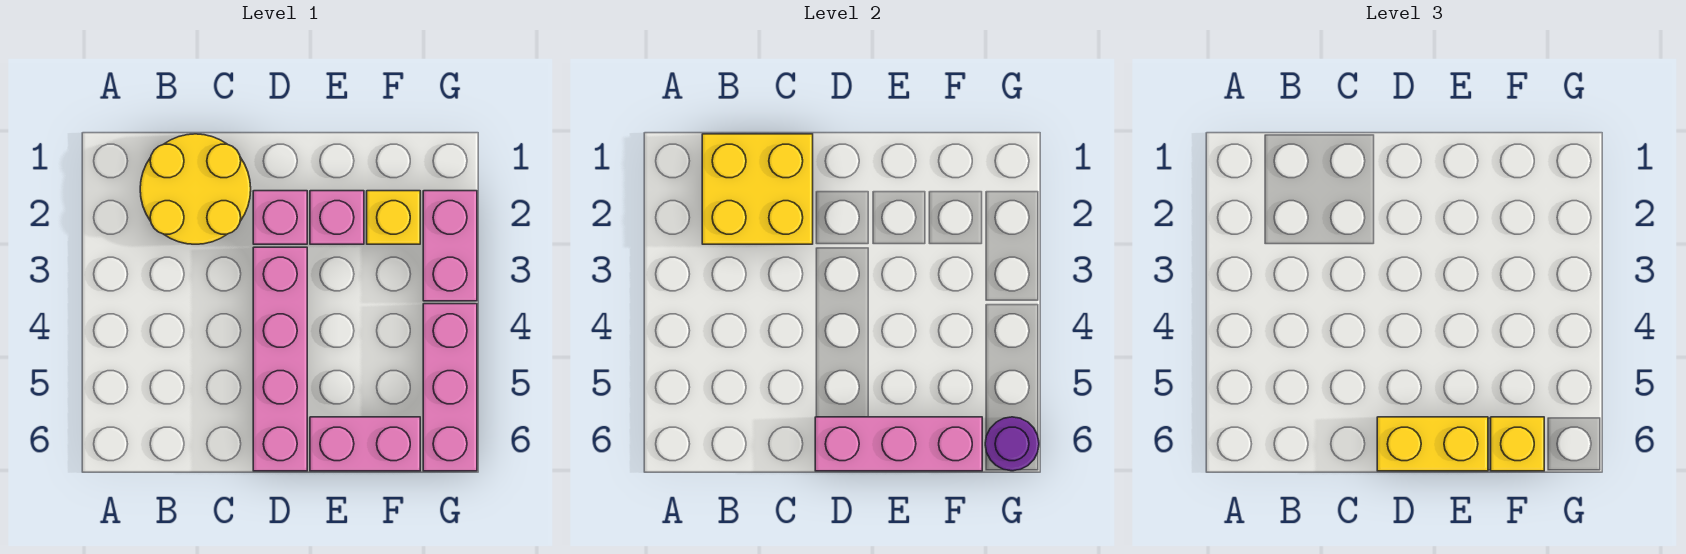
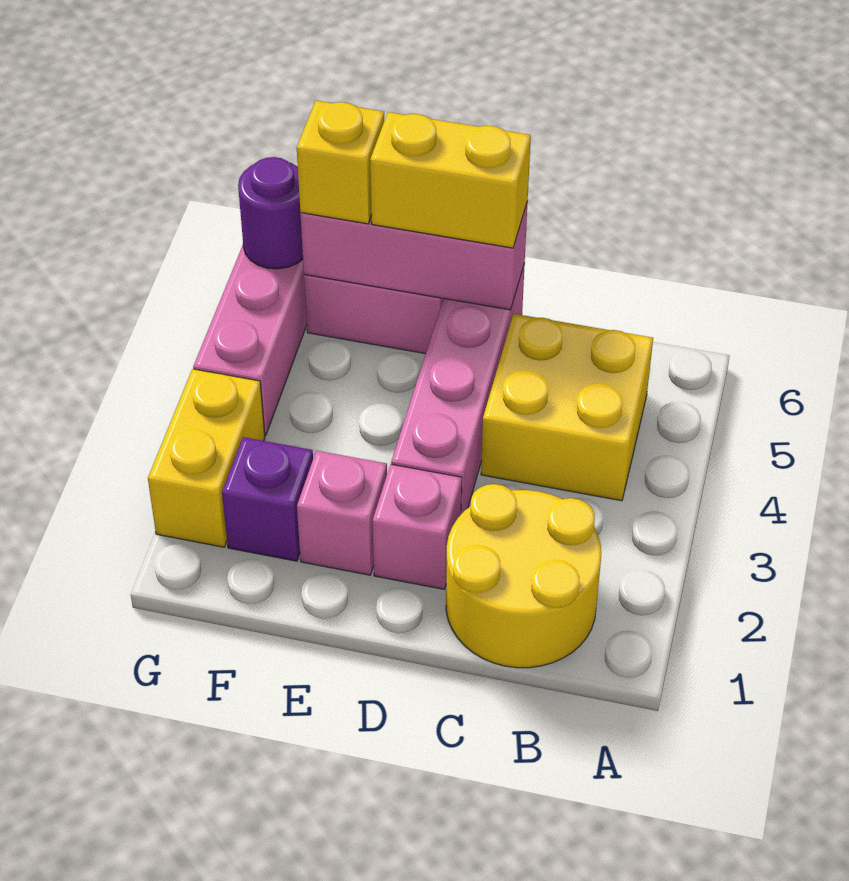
yellow brick B1:C2 level 2 -> yellow brick B4:C5 level 1
yellow brick F2 level 1 -> purple brick F2 level 1
pink brick G2:G3 level 1 -> yellow brick G2:G3 level 1

